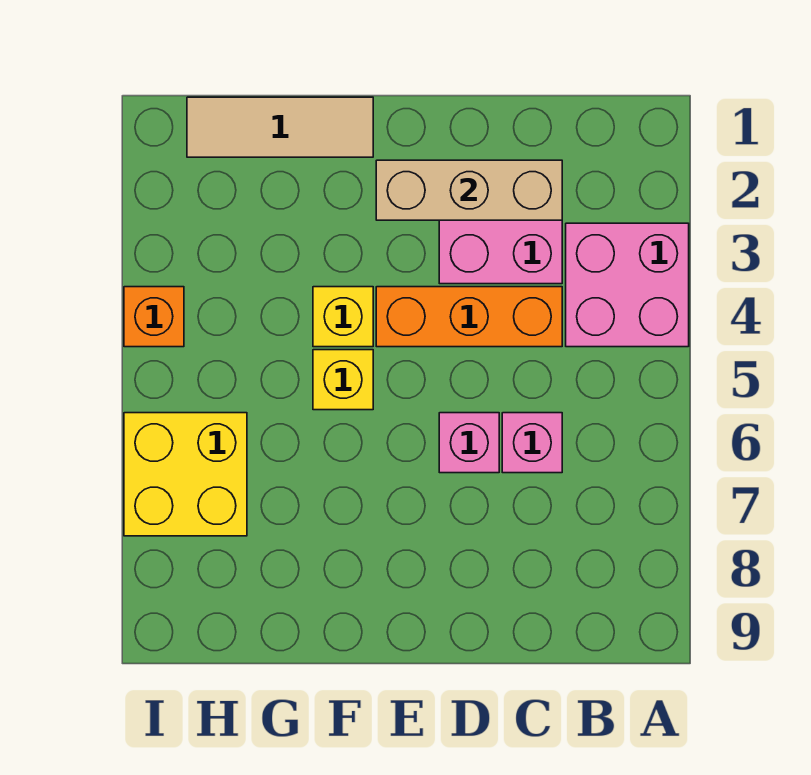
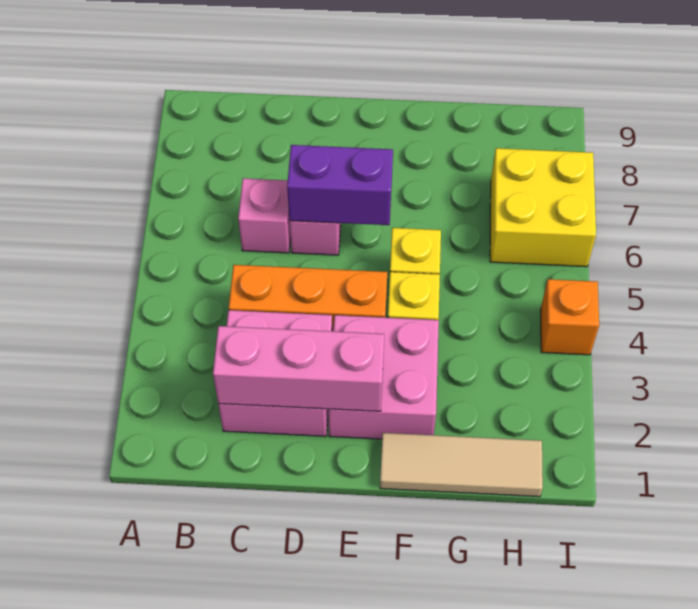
pink brick A3:B4 level 1 -> pink brick E2:F3 level 1
tan brick C2:E2 level 2 -> pink brick C2:E2 level 2
none -> purple brick D6:E6 level 2

